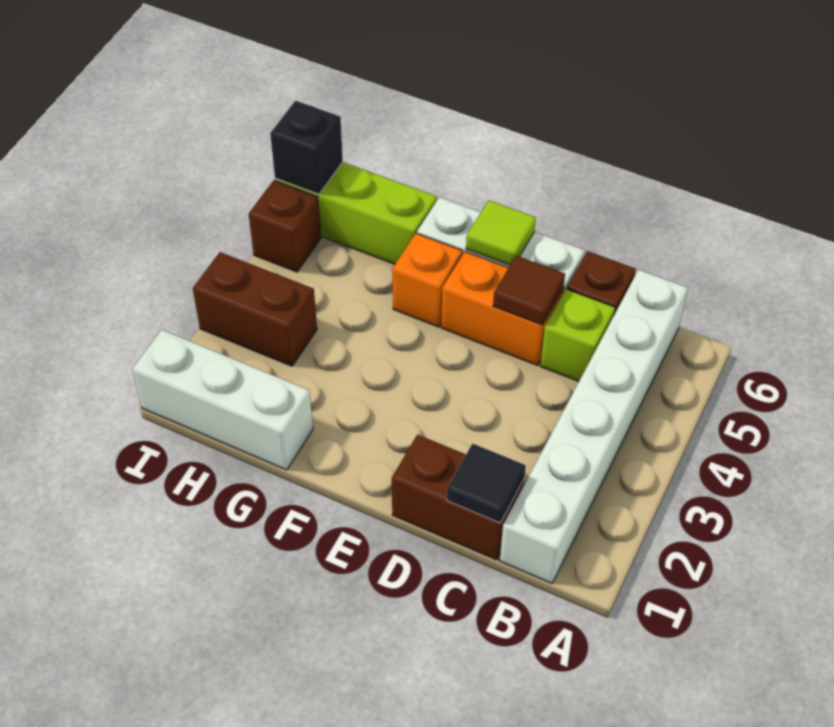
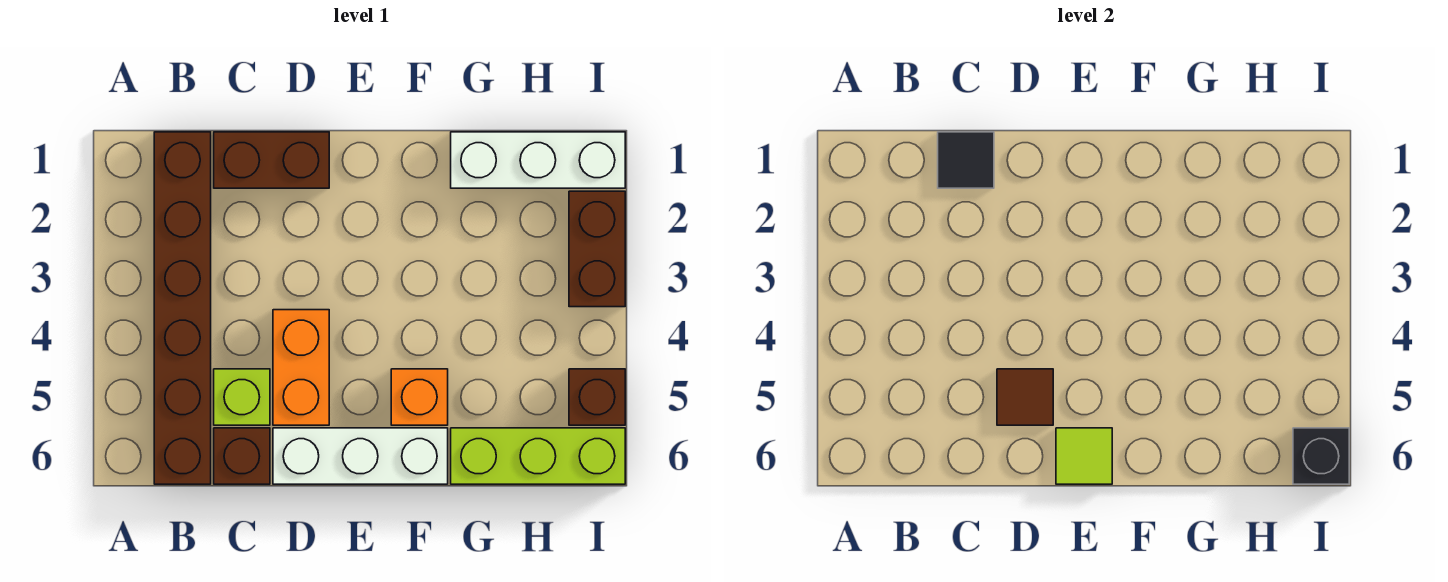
white brick B1:B6 level 1 -> brown brick B1:B6 level 1
orange brick D5:E5 level 1 -> orange brick D4:D5 level 1
brown brick H3:I3 level 1 -> brown brick I2:I3 level 1

